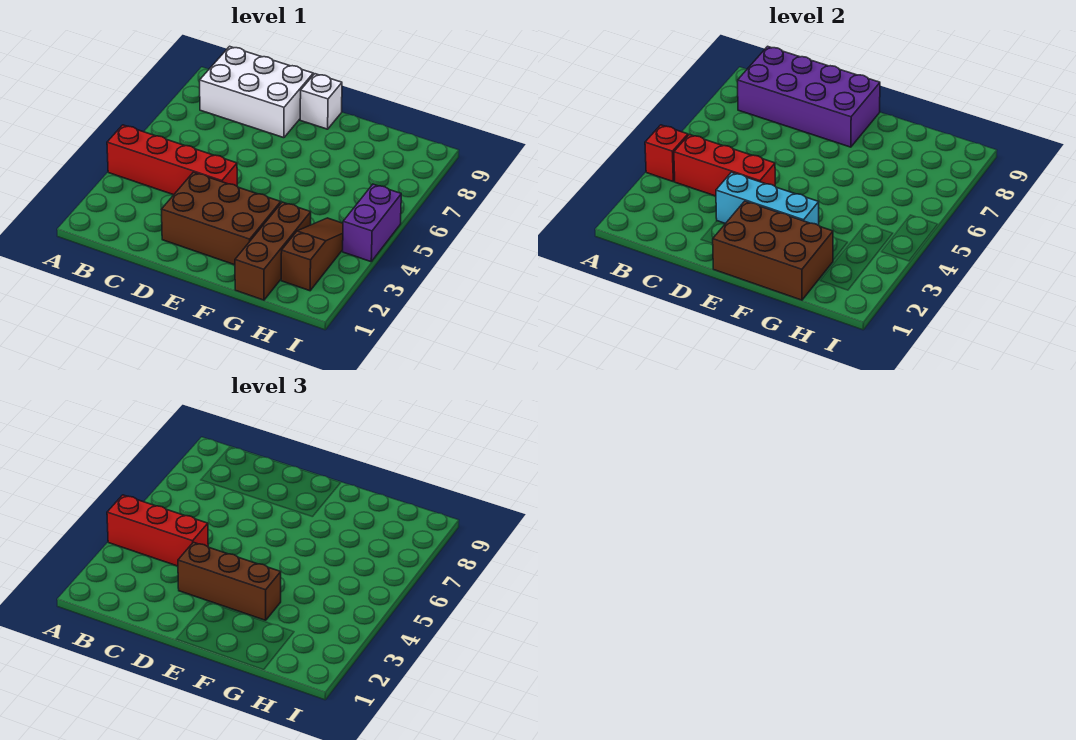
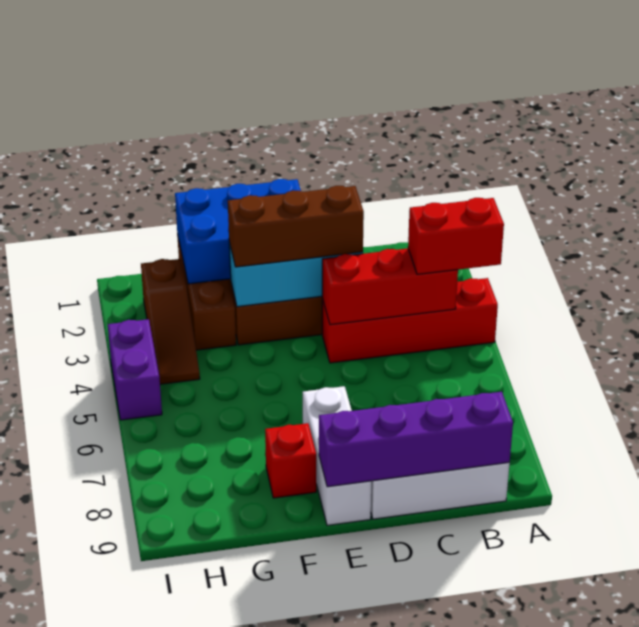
red brick A4 level 2 -> red brick F8 level 1
red brick A4:C4 level 3 -> red brick A4:B4 level 3
purple brick B8:E9 level 2 -> purple brick B9:E9 level 2
brown brick E1:G2 level 2 -> blue brick E1:G2 level 2
white brick E9 level 1 -> white brick E7:E9 level 1

